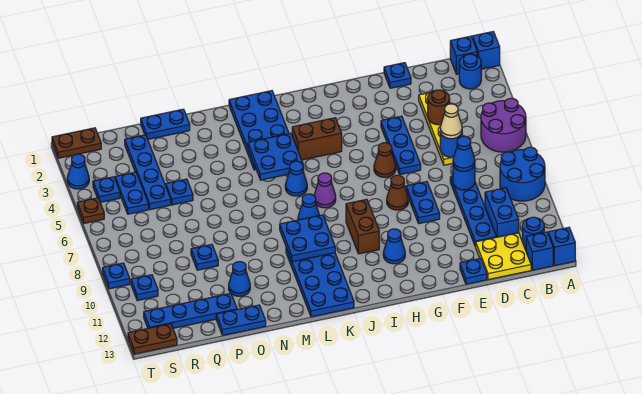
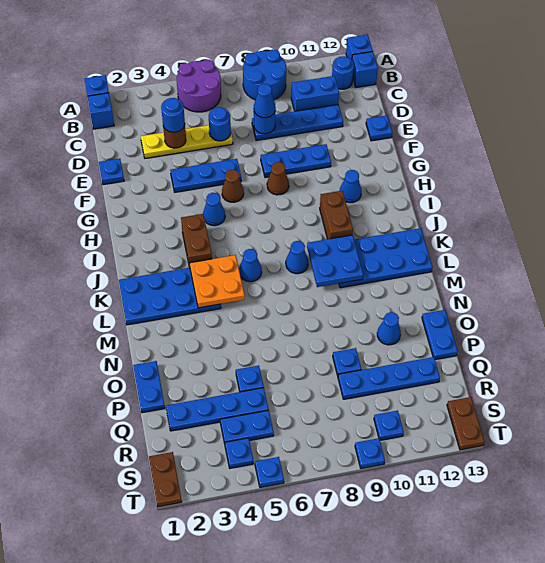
blue round brick B2 level 1 -> blue round brick D4 level 3
yellow plate C12:D13 level 1 -> none
tan cone D6 level 3 -> none
blue plate F8:F9 level 1 -> blue plate F8:F10 level 1
brown brick I9:I10 level 1 -> brown brick I10:J10 level 1
purple cone J7 level 1 -> none
blue plate K4:L5 level 2 -> orange plate K4:L5 level 2
blue plate P12:S12 level 1 -> blue plate Q9:Q12 level 1
blue cone T3 level 1 -> blue cone H5 level 1
brown plate T5 level 1 -> blue plate T5 level 1

